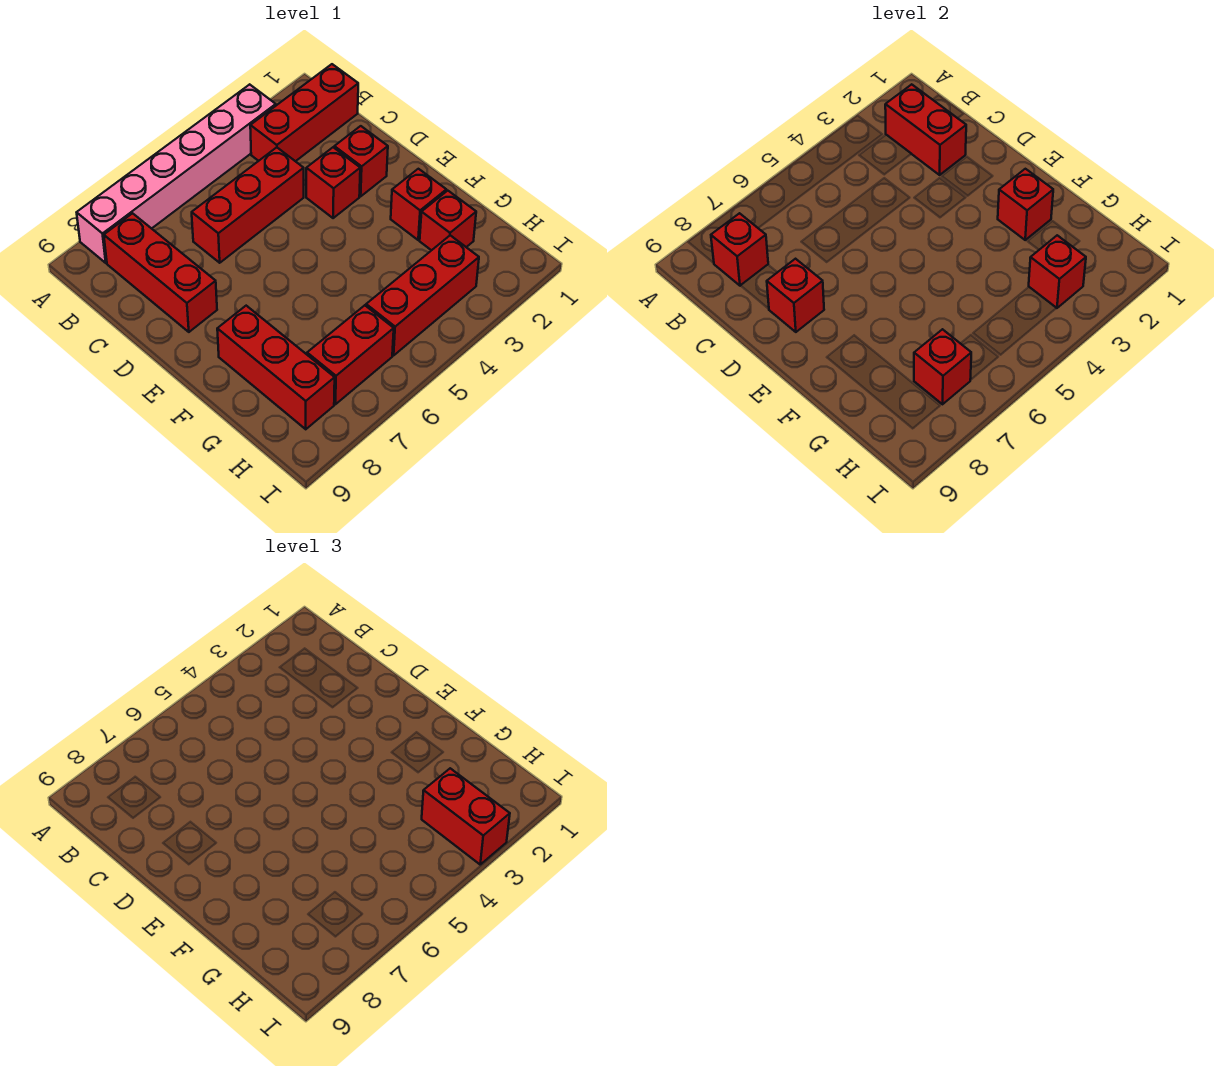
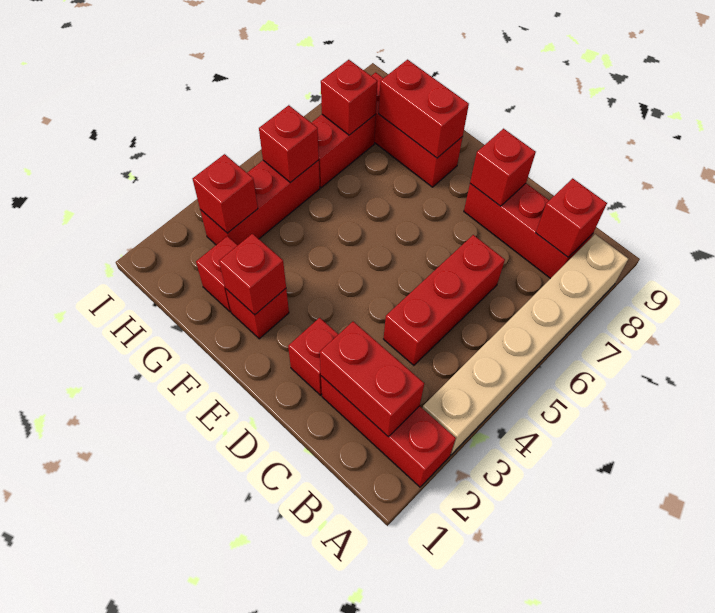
pink brick A3:A8 level 1 -> tan brick A3:A8 level 1
red brick B1:B3 level 1 -> red brick A2:C2 level 1
red brick D3 level 1 -> red brick H5 level 2
red brick H3:I3 level 3 -> red brick F8:G8 level 2

